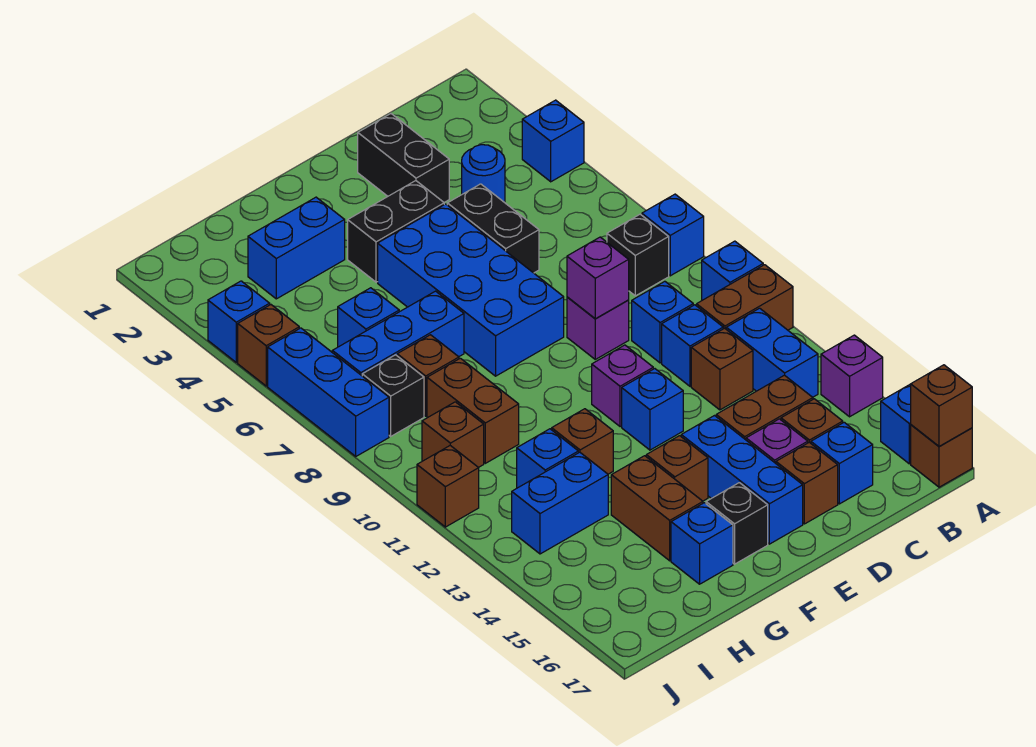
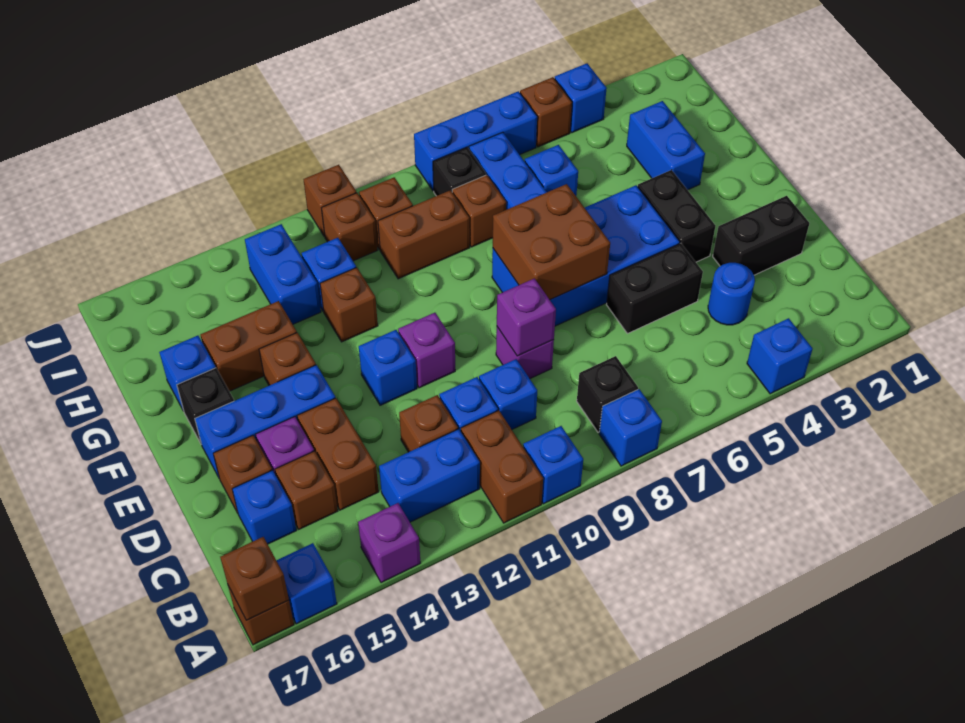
none -> brown brick E7:F8 level 2
none -> brown brick I11 level 1

